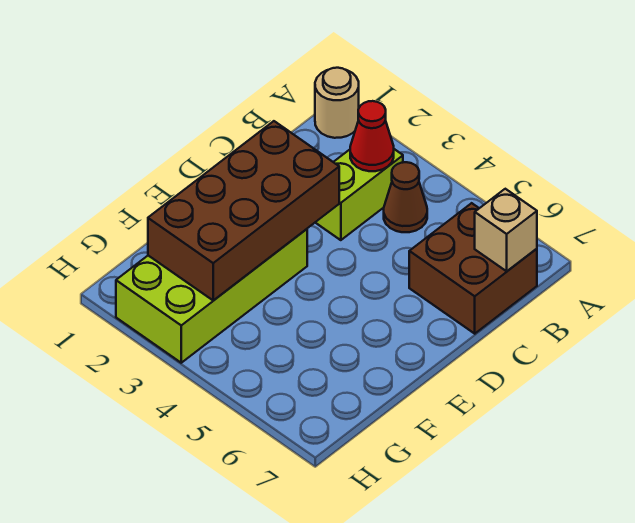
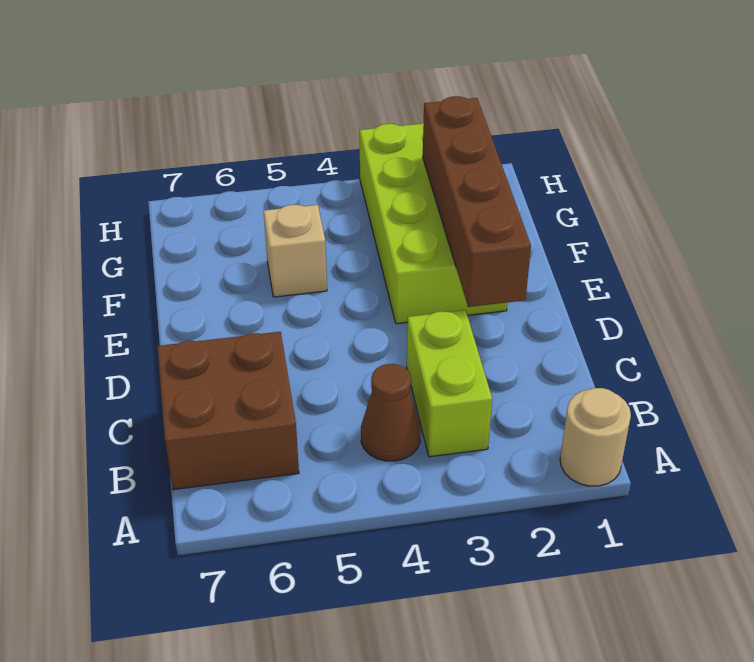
red cone B3 level 2 -> none
tan brick B7 level 2 -> tan brick F5 level 1
brown brick D2:G3 level 2 -> brown brick D2:G2 level 2

